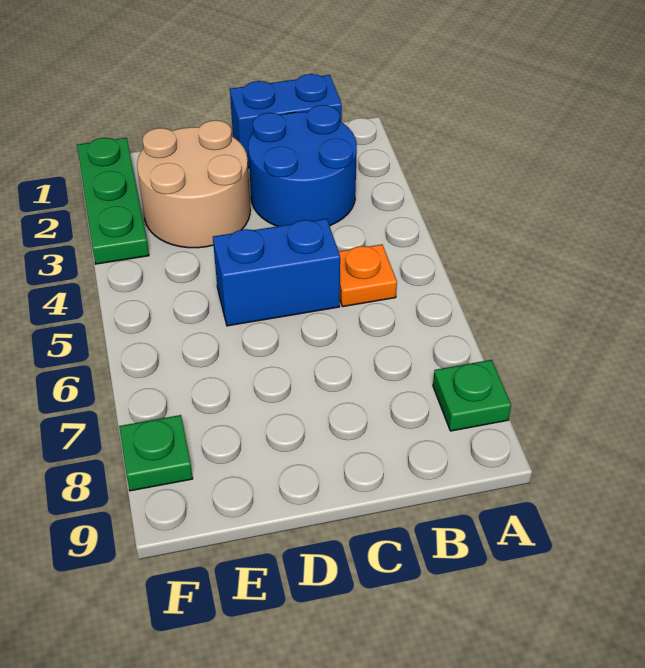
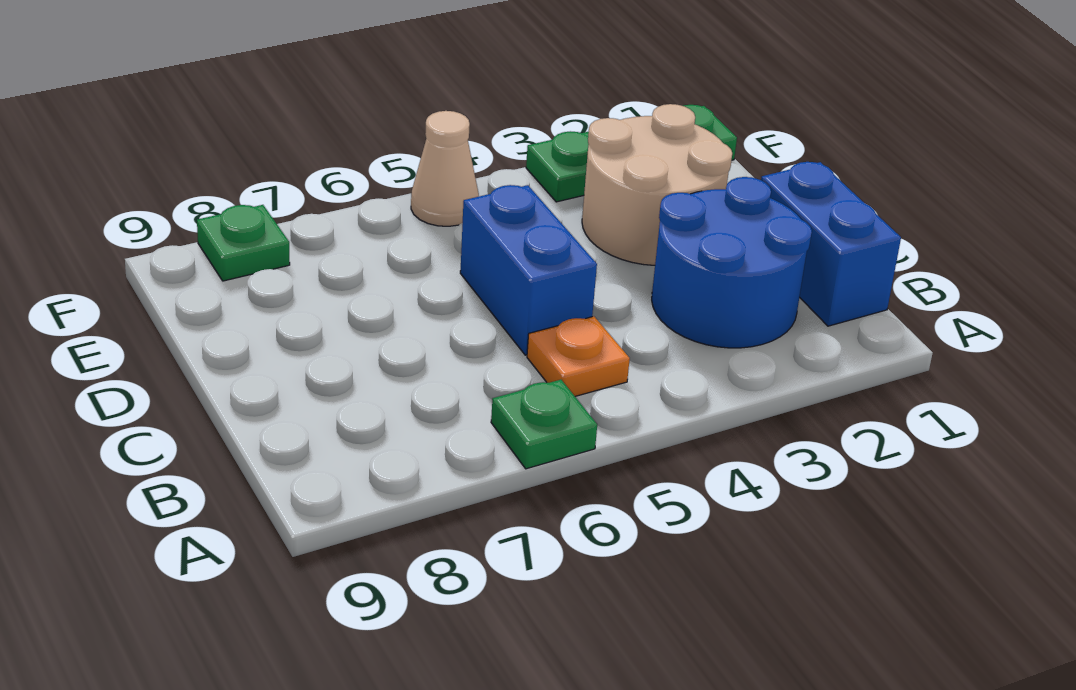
green plate A8 level 1 -> green plate A6 level 1
none -> tan cone F5 level 1

